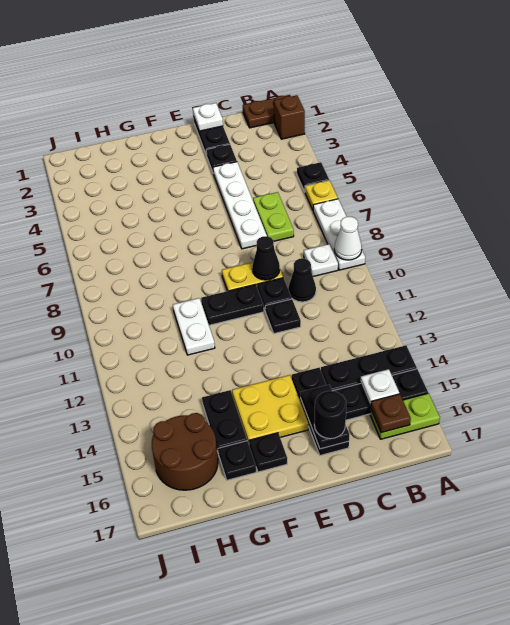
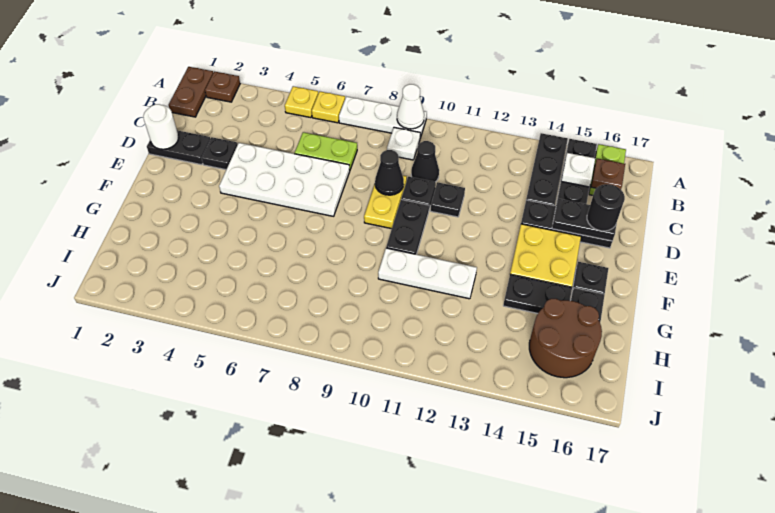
brown brick A2 level 1 -> brown plate A2 level 1
black plate A5 level 1 -> yellow plate A5 level 1
white plate D1 level 2 -> white round brick D1 level 2
white plate D4:D7 level 1 -> white plate D4:E7 level 1
white plate G10:G11 level 1 -> white plate G10:G12 level 1

